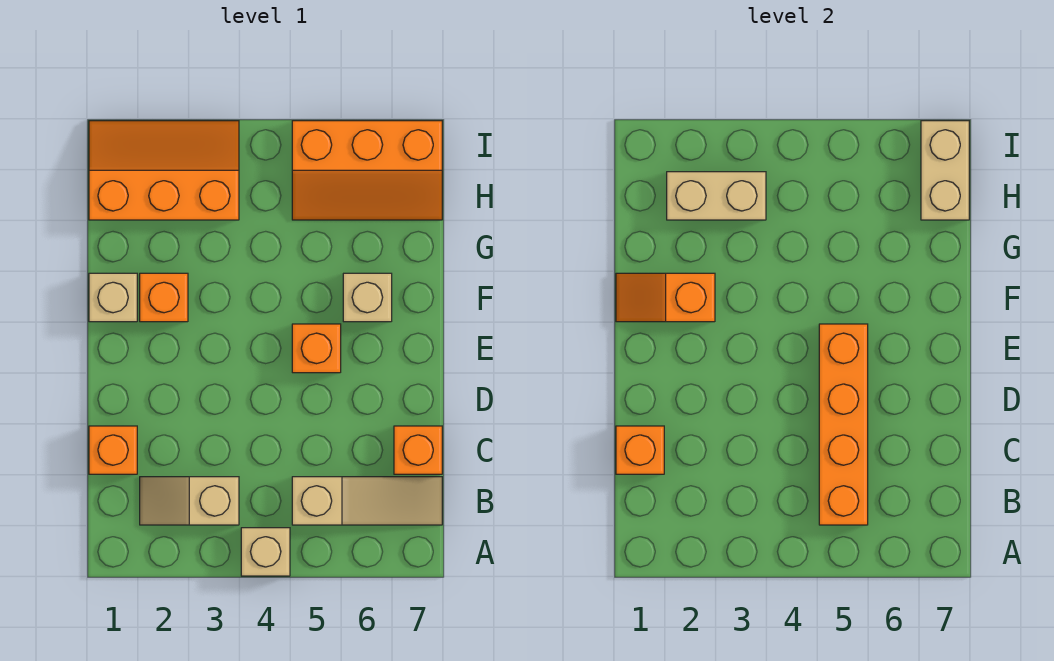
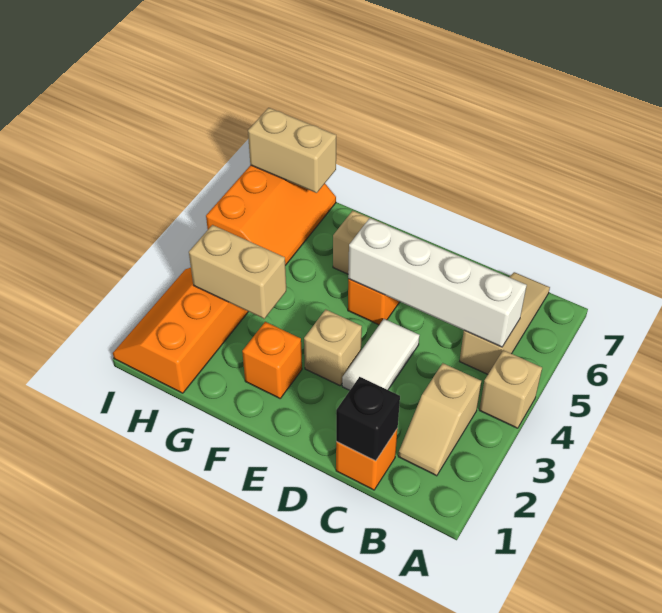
orange brick B5:E5 level 2 -> white brick B5:E5 level 2
orange brick C1 level 2 -> black brick C1 level 2
orange brick C7 level 1 -> none
none -> white tile D3:D4 level 1
tan brick F1 level 1 -> tan brick E3 level 1
orange slope F1:F2 level 2 top 2 -> none
tan brick H2:H3 level 2 -> tan brick G3:H3 level 2

